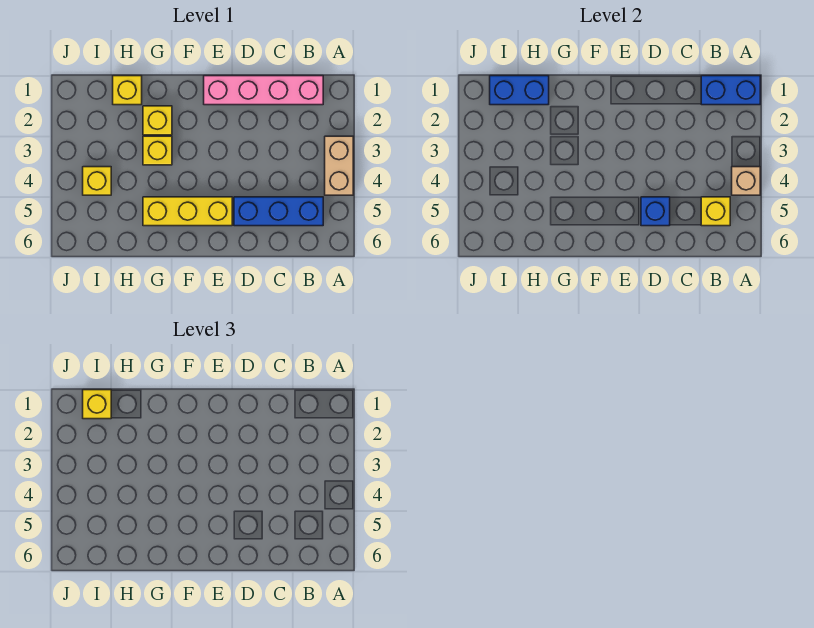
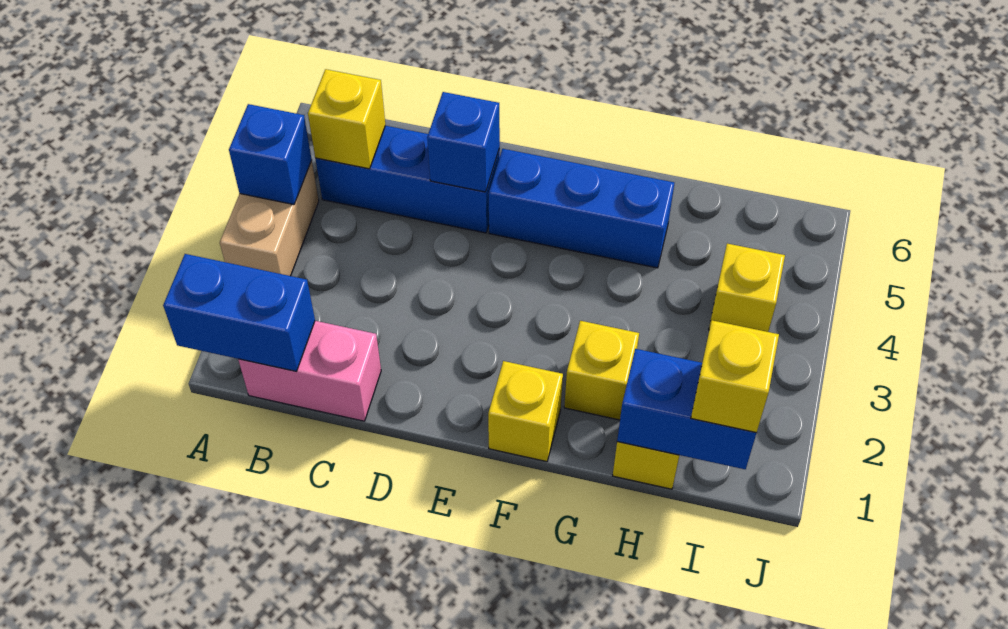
tan brick A4 level 2 -> blue brick A4 level 2
pink brick B1:E1 level 1 -> pink brick B1:C1 level 1
yellow brick E5:G5 level 1 -> blue brick E5:G5 level 1
yellow brick G3 level 1 -> yellow brick F1 level 1

